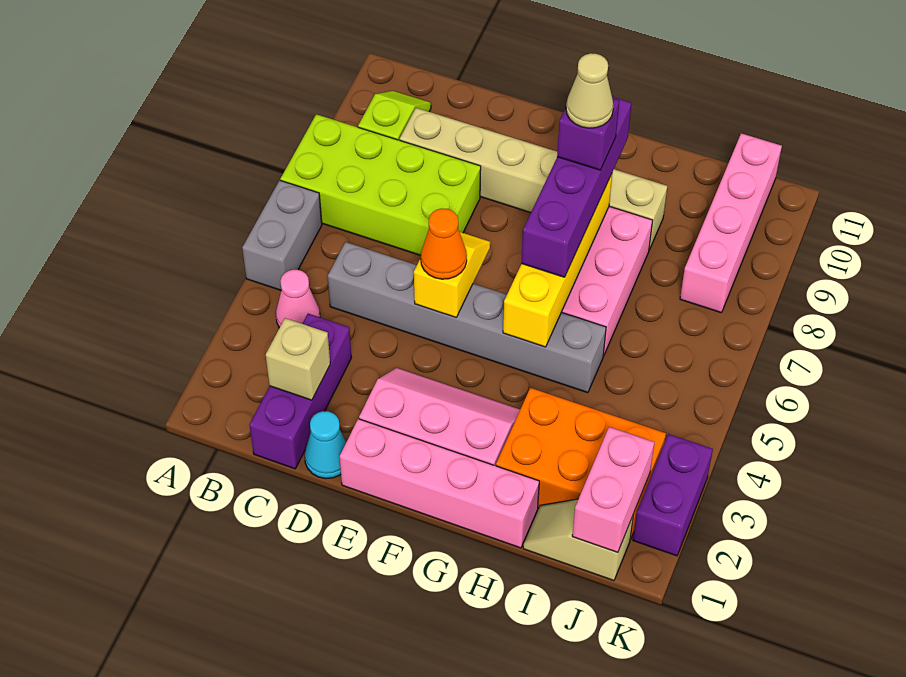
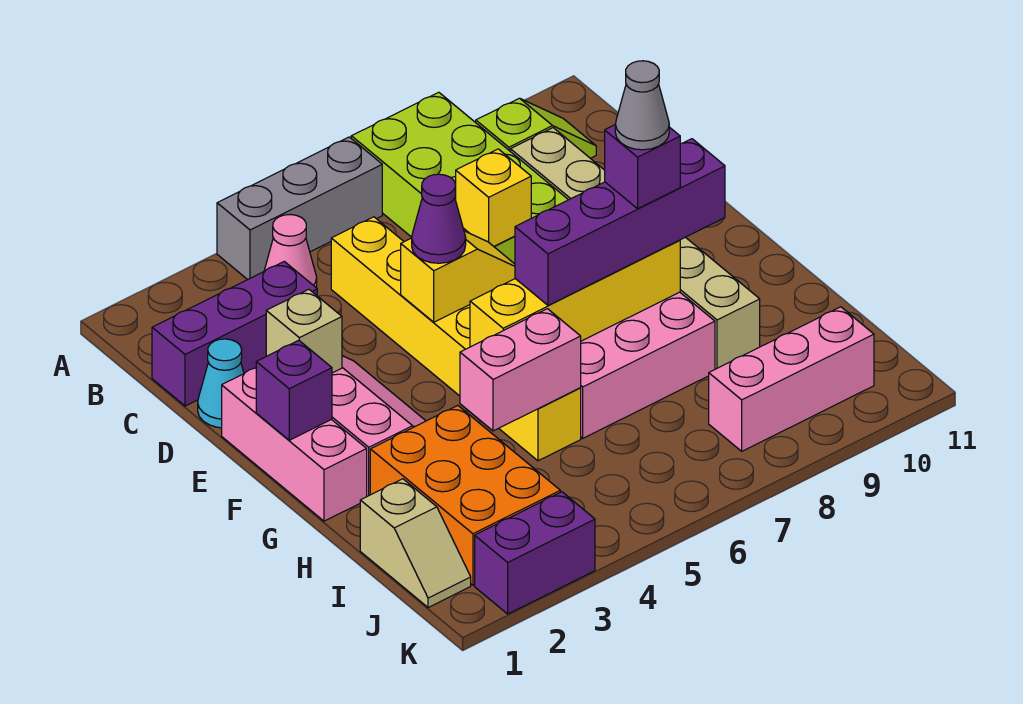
grey brick A5:A6 level 1 -> grey brick A4:A6 level 1
tan brick C2 level 2 -> tan brick E2 level 2
grey brick C5:H5 level 1 -> yellow brick C5:H5 level 1
none -> yellow brick D7 level 2
pink brick E1:H1 level 1 -> pink brick E1:G1 level 1
orange cone E5 level 3 -> purple cone E5 level 3
none -> purple brick F1 level 2
tan cone G8 level 5 -> grey cone G8 level 5
tan slope I1:J1 level 1 top J -> tan slope I1:J1 level 1 top I
pink brick J1:J2 level 2 -> pink brick H4:H5 level 2
pink brick J8:J11 level 1 -> pink brick J8:J10 level 1

